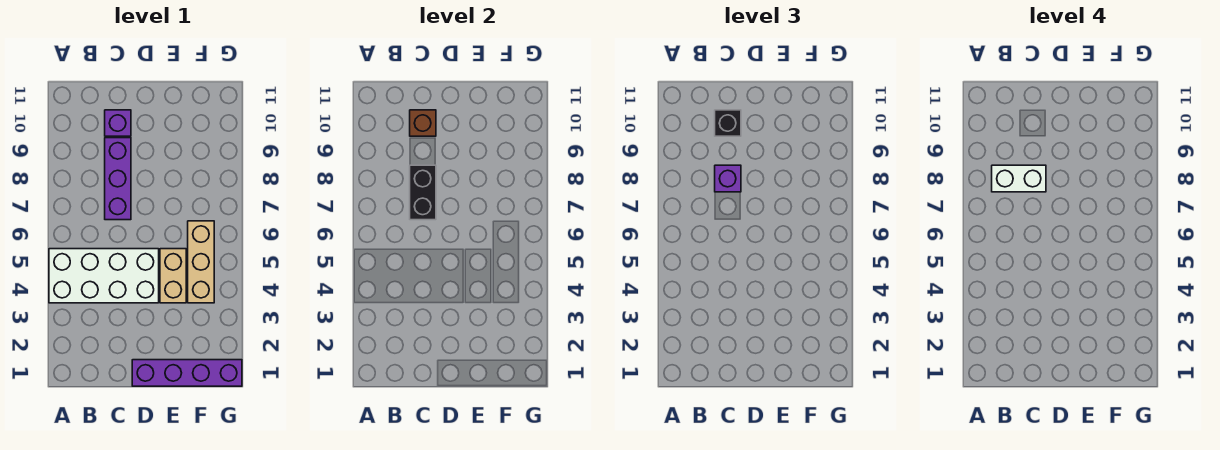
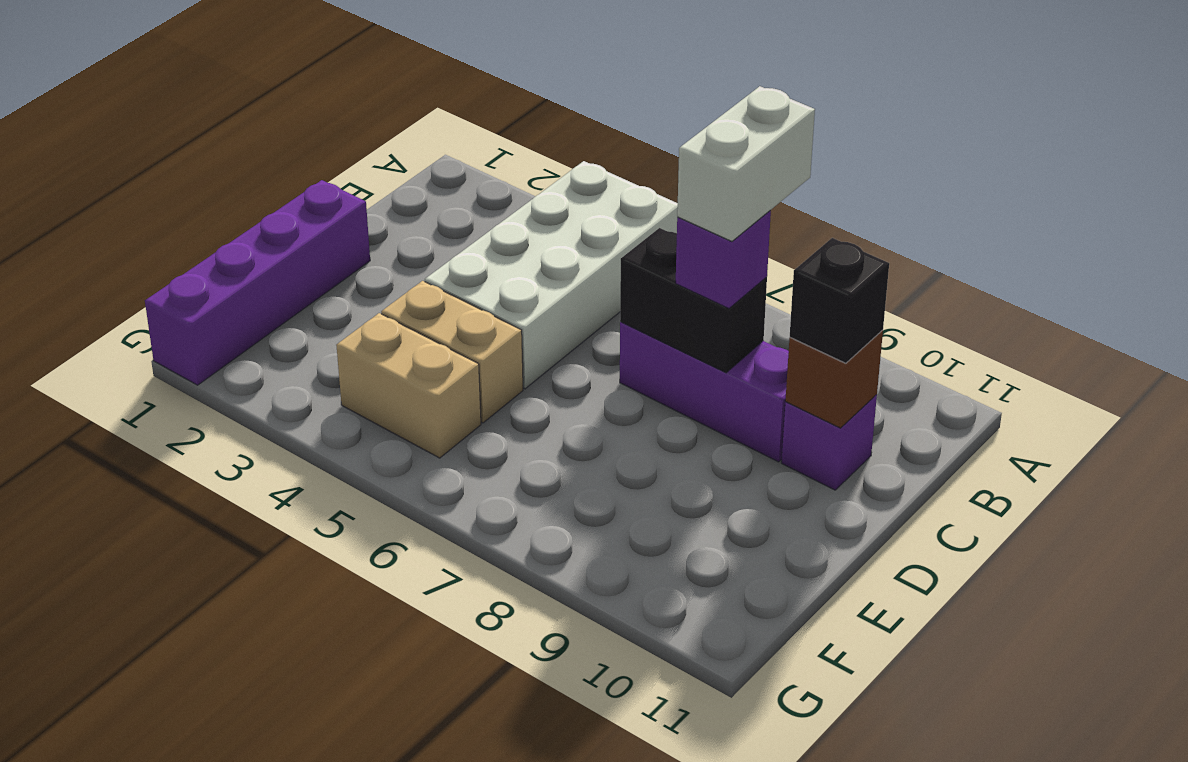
tan brick F4:F6 level 1 -> tan brick F4:F5 level 1

